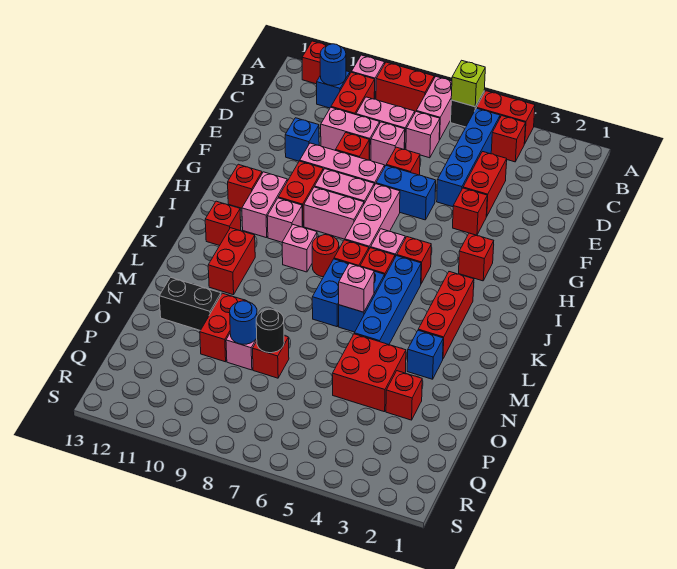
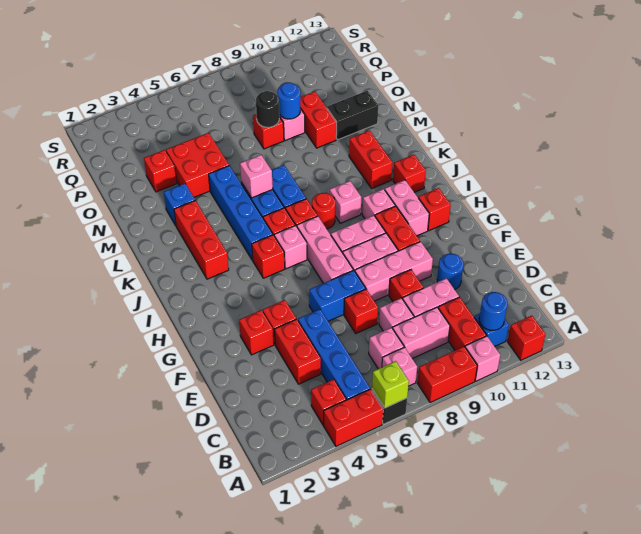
pink brick A7:B7 level 1 -> pink brick B7 level 1
blue brick E11 level 1 -> blue round brick E11 level 1
red brick H3 level 1 -> red brick F3 level 1

